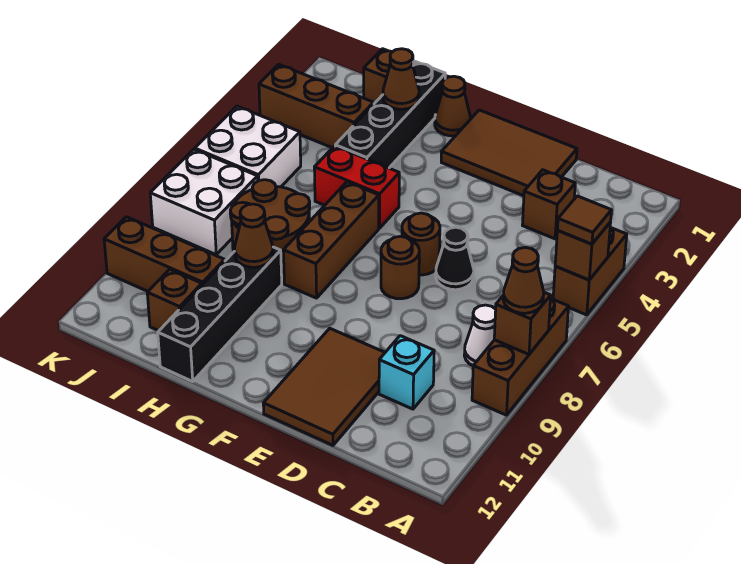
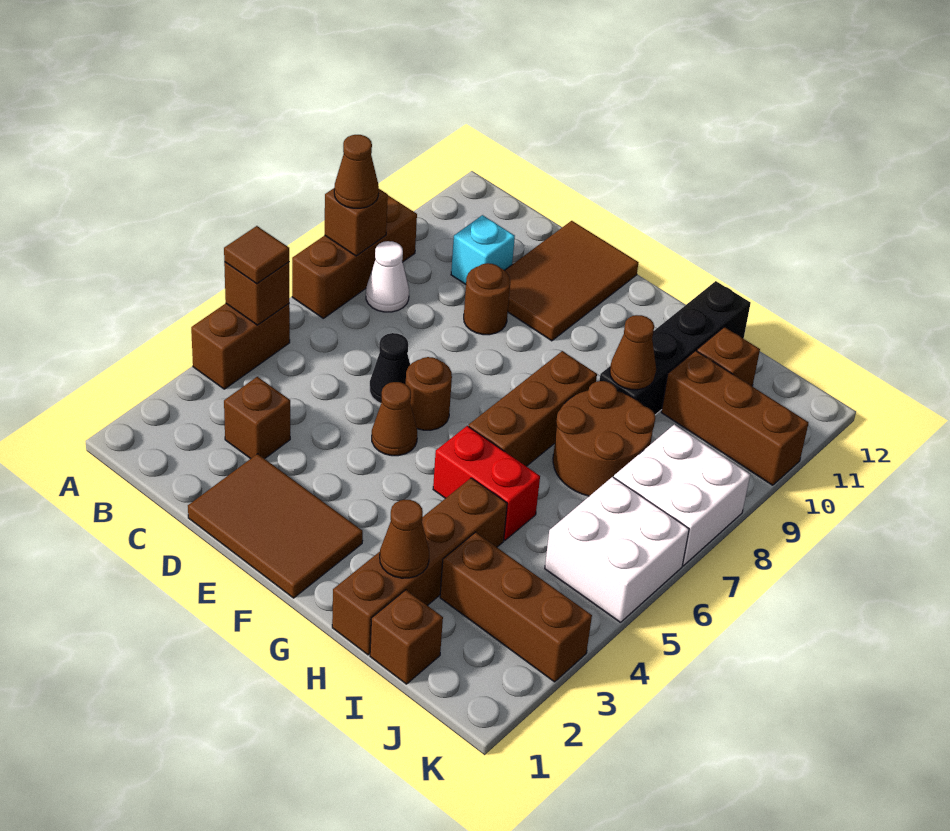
brown round brick E7 level 1 -> brown round brick D9 level 1
brown cone G1 level 1 -> brown cone E5 level 1
black brick H1:H4 level 1 -> brown brick H1:H4 level 1

